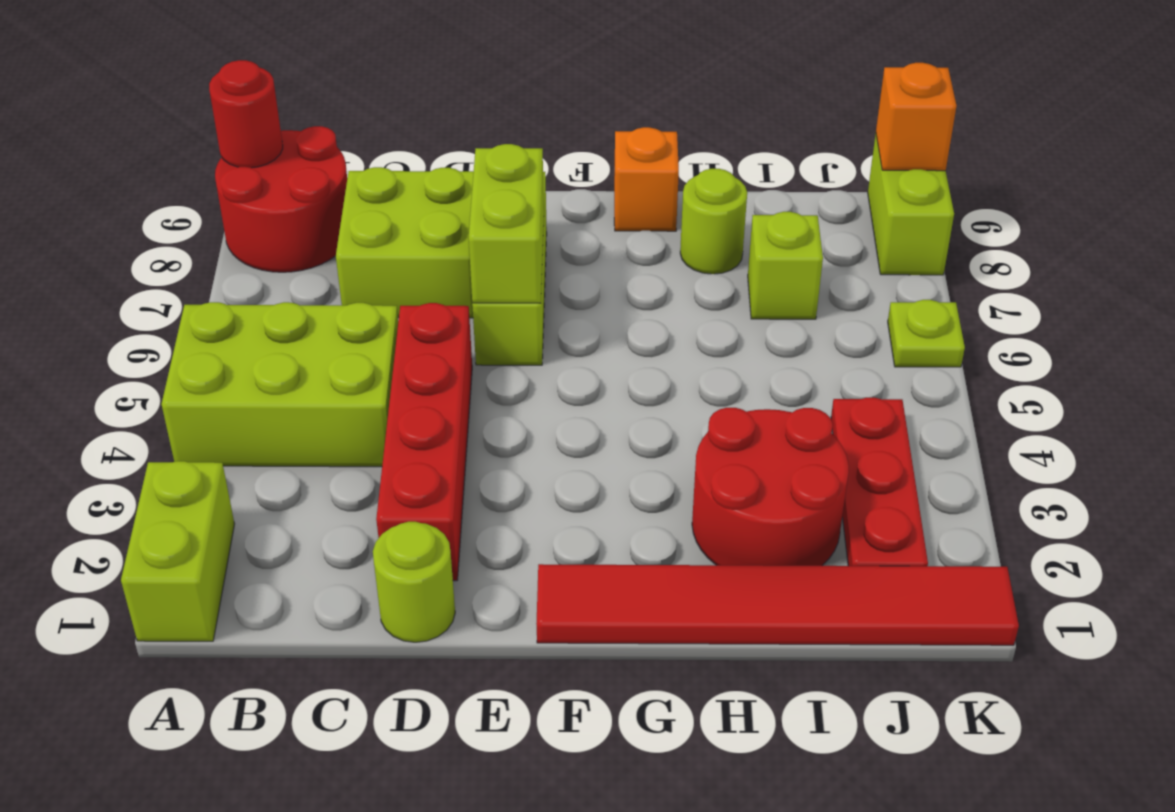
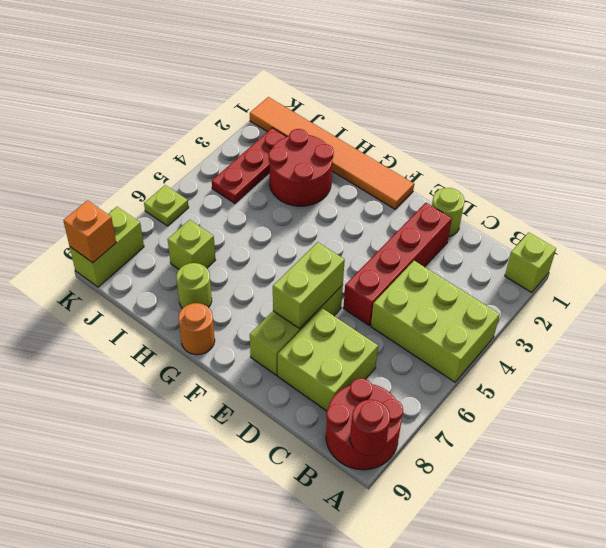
lime brick A1:A2 level 1 -> lime brick A1 level 1
red tile F1:K1 level 1 -> orange tile F1:K1 level 1
orange brick G9 level 1 -> orange round brick G9 level 1

